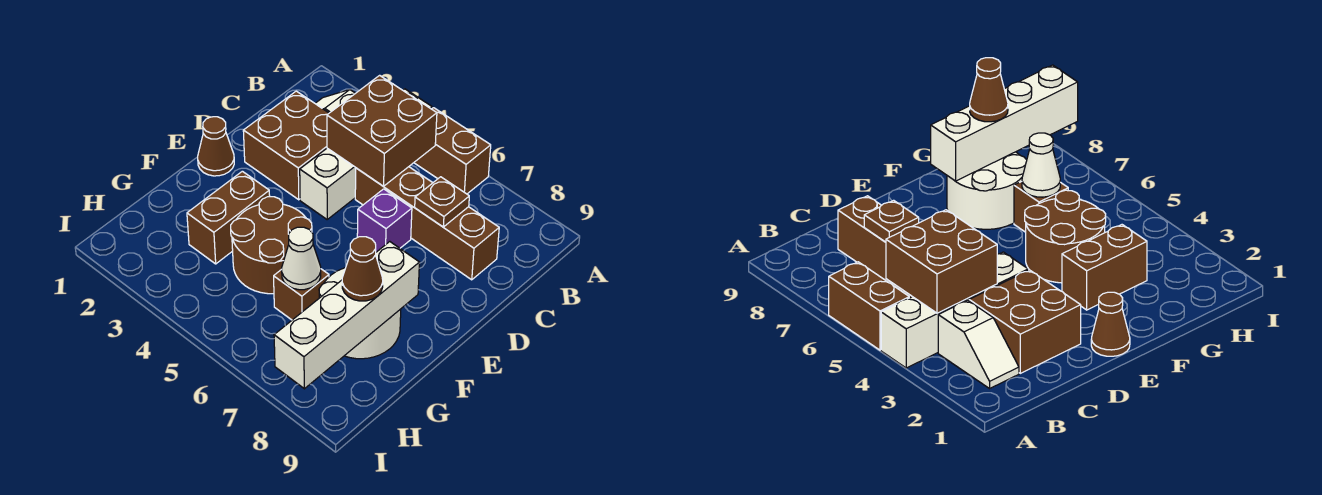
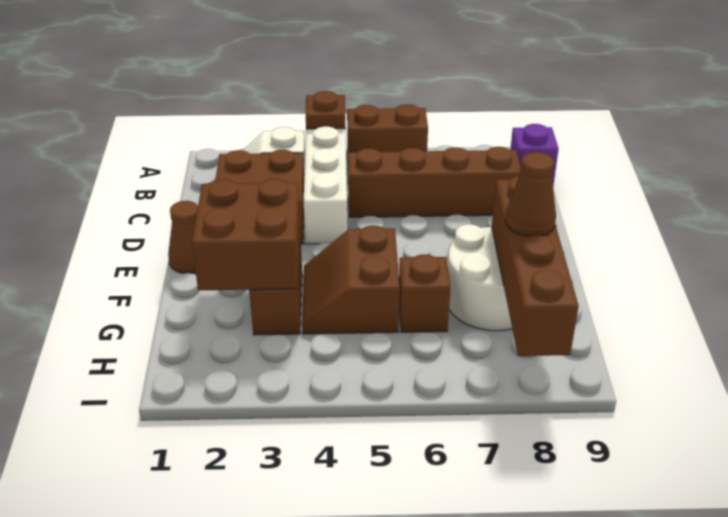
brown brick B4:C5 level 2 -> brown brick F2:G3 level 2
brown plate C7 level 2 -> brown plate A4 level 2
purple brick D6 level 1 -> purple brick B9 level 1
brown round brick F4:G5 level 1 -> brown slope F4:G5 level 1 top 5
white brick F8:I8 level 2 -> brown brick F8:I8 level 2
white cone G6 level 2 -> none

